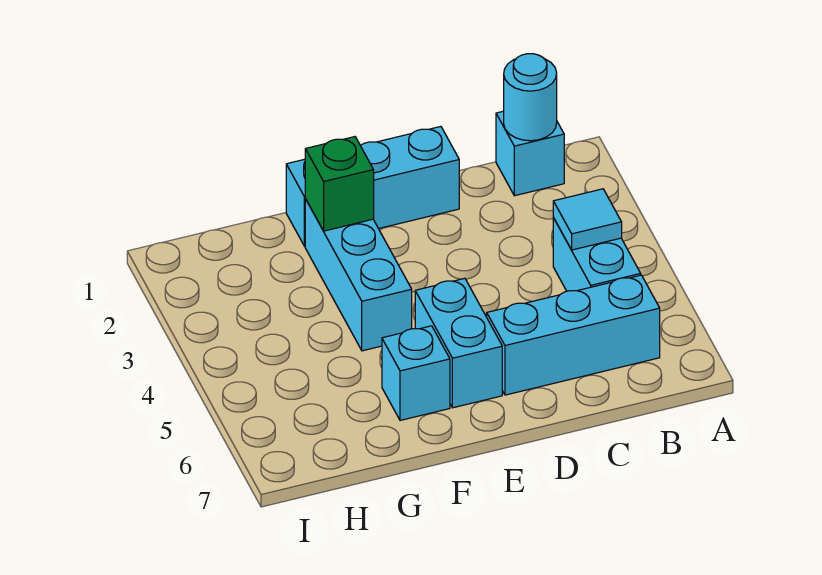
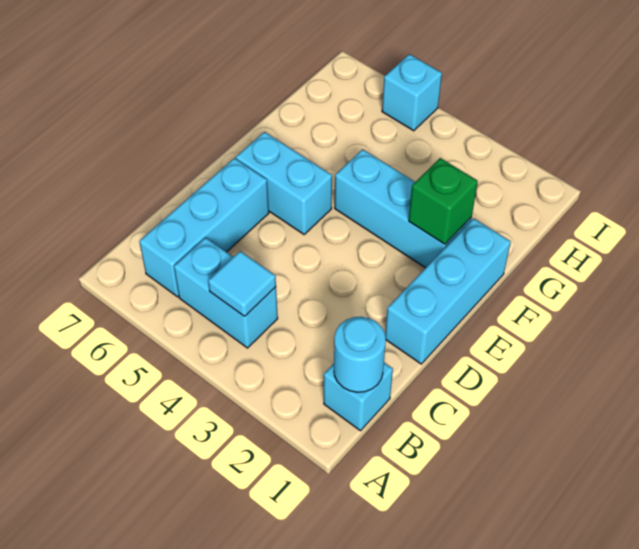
cyan brick F6 level 1 -> cyan brick I5 level 1

